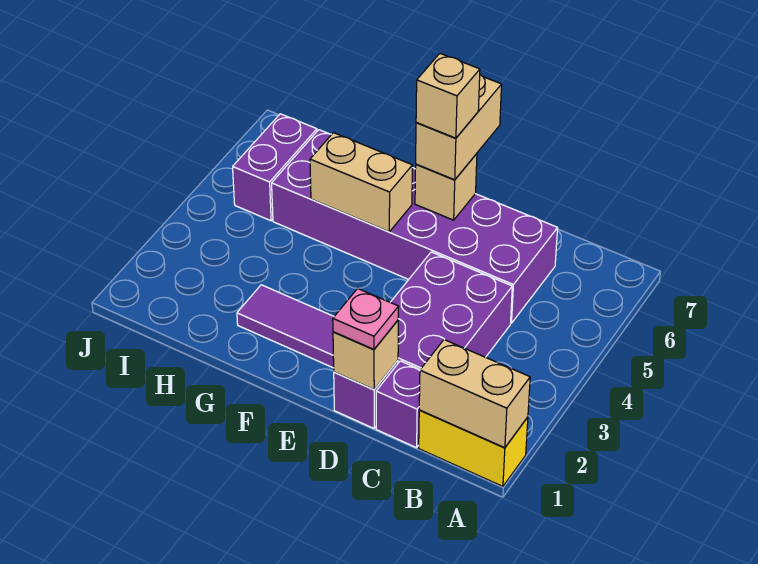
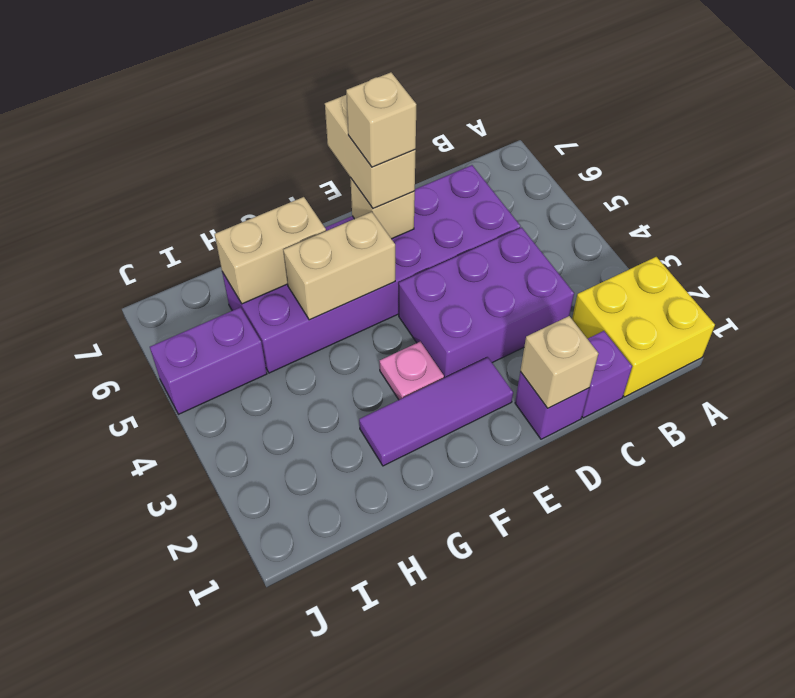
yellow brick A1:B1 level 1 -> yellow brick A1:B2 level 1
tan brick A1:B1 level 2 -> tan brick G6:H6 level 2
purple brick C2:D4 level 1 -> purple brick C3:E4 level 1
pink plate D1 level 3 -> pink plate F3 level 1
purple brick I5:I6 level 1 -> purple brick I5:J5 level 1

